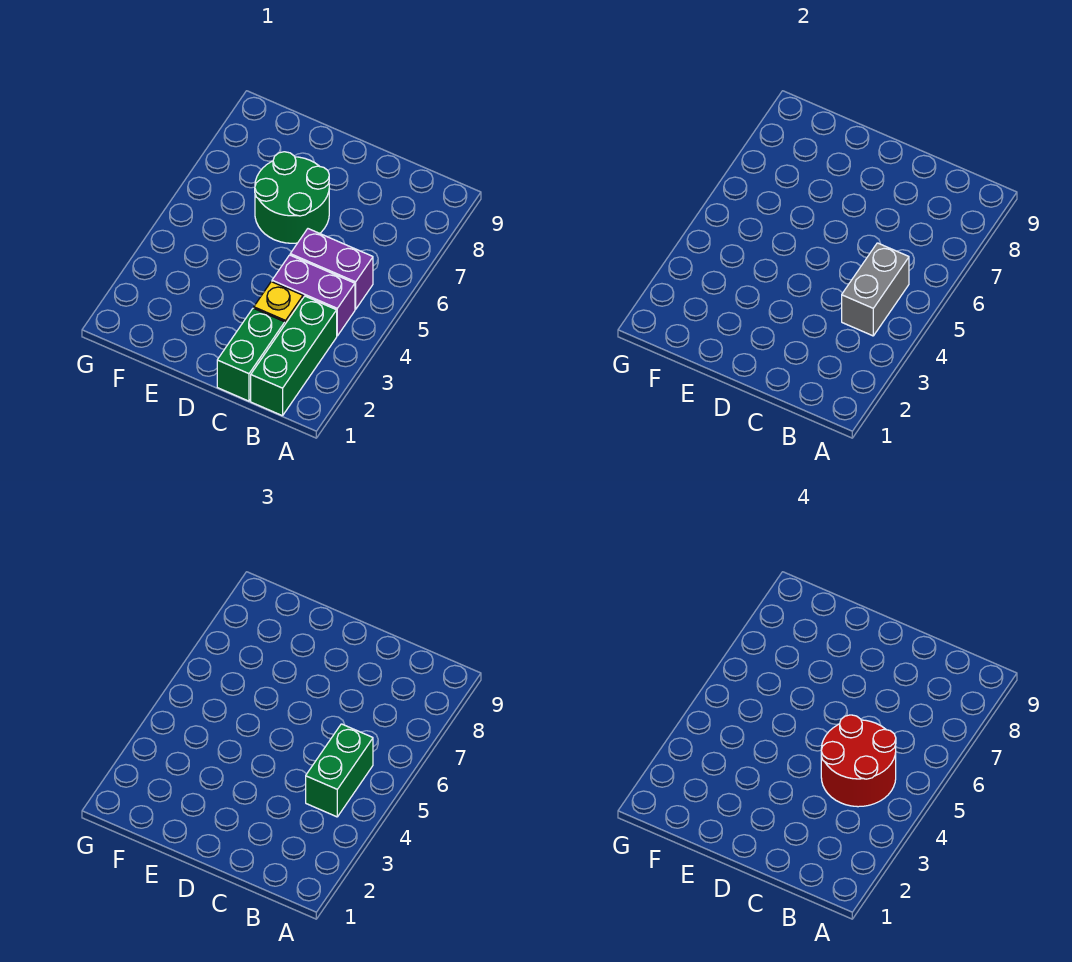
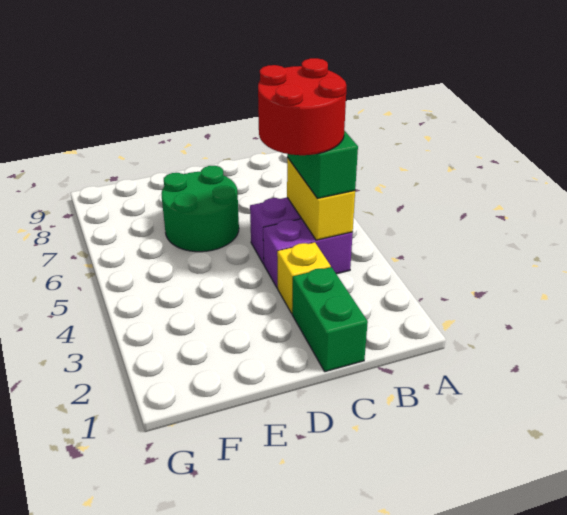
green brick B1:B3 level 1 -> none
grey brick B4:B5 level 2 -> yellow brick B4:B5 level 2

